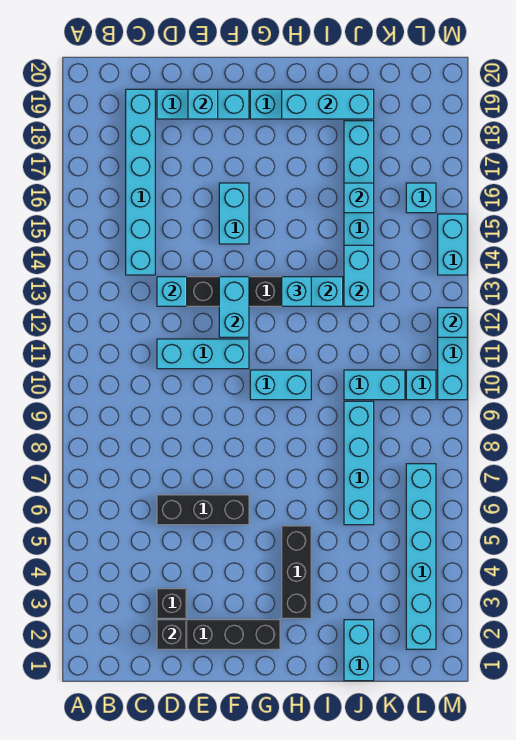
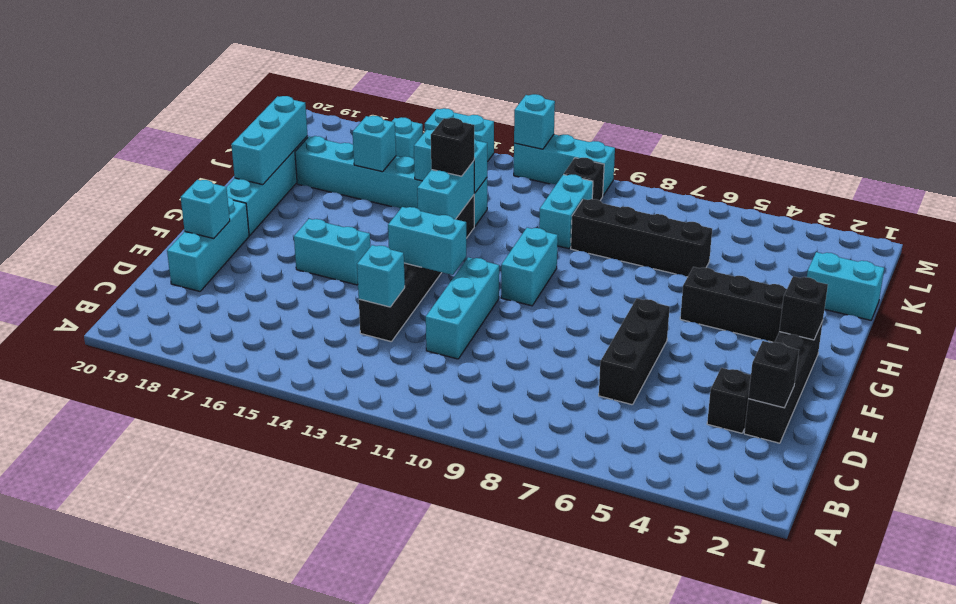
cyan brick C14:C19 level 1 -> none
none -> black brick G2 level 2
cyan brick H13 level 3 -> none
none -> black brick I13 level 3
cyan brick J6:J9 level 1 -> black brick J6:J9 level 1
cyan brick L2:L7 level 1 -> none
cyan brick L10 level 1 -> black brick L10 level 1

